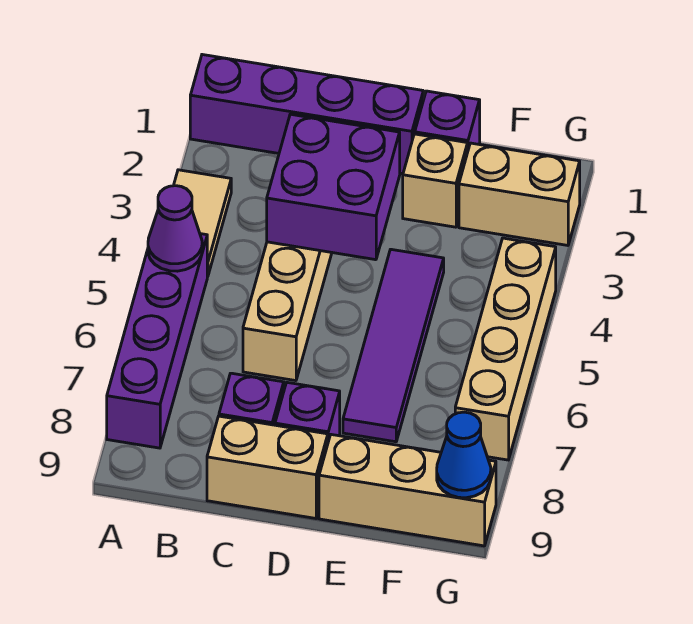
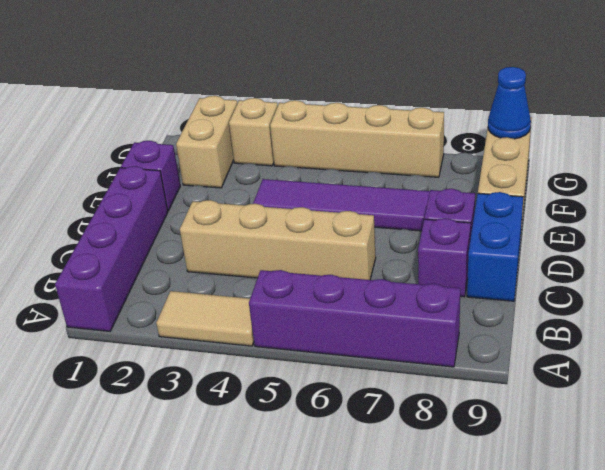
purple cone A5 level 2 -> none
purple brick C3:D4 level 2 -> none
tan brick C9:D9 level 1 -> blue brick C9:D9 level 1
tan brick E2 level 1 -> tan brick G3 level 1

